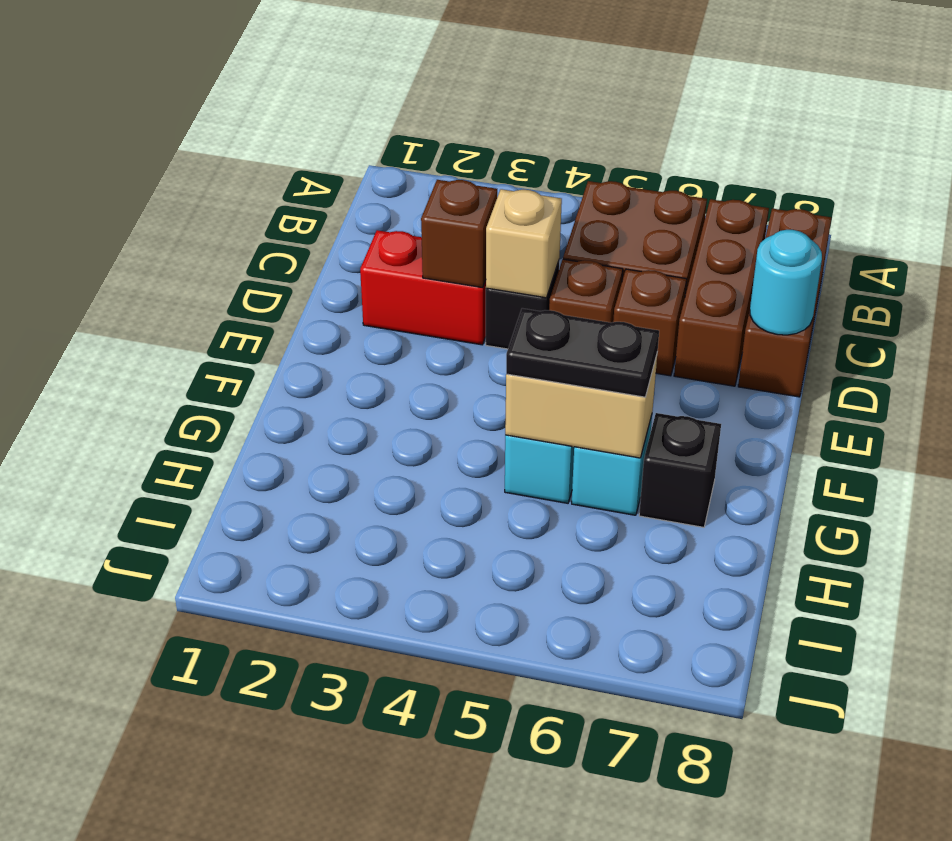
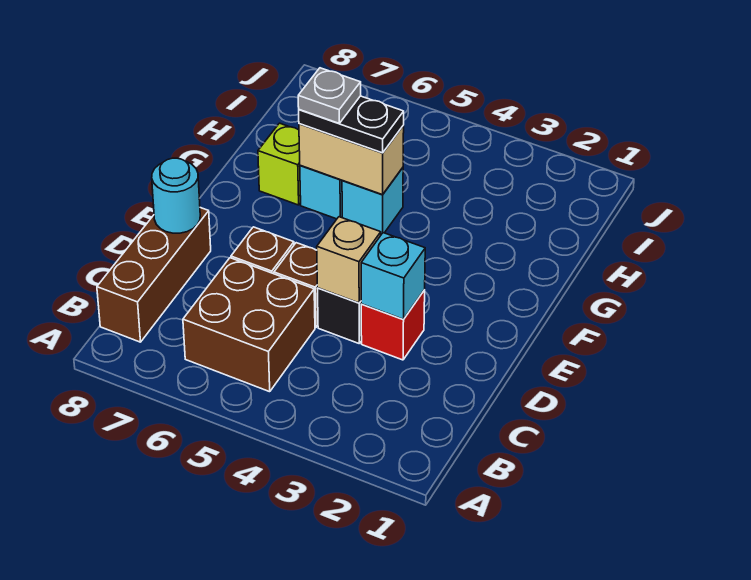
brown brick B7:D7 level 1 -> none
red brick D2:D3 level 1 -> red brick D3 level 1
brown brick D3 level 2 -> cyan brick D3 level 2
none -> grey plate G6 level 4
black brick G7 level 1 -> lime brick G7 level 1

